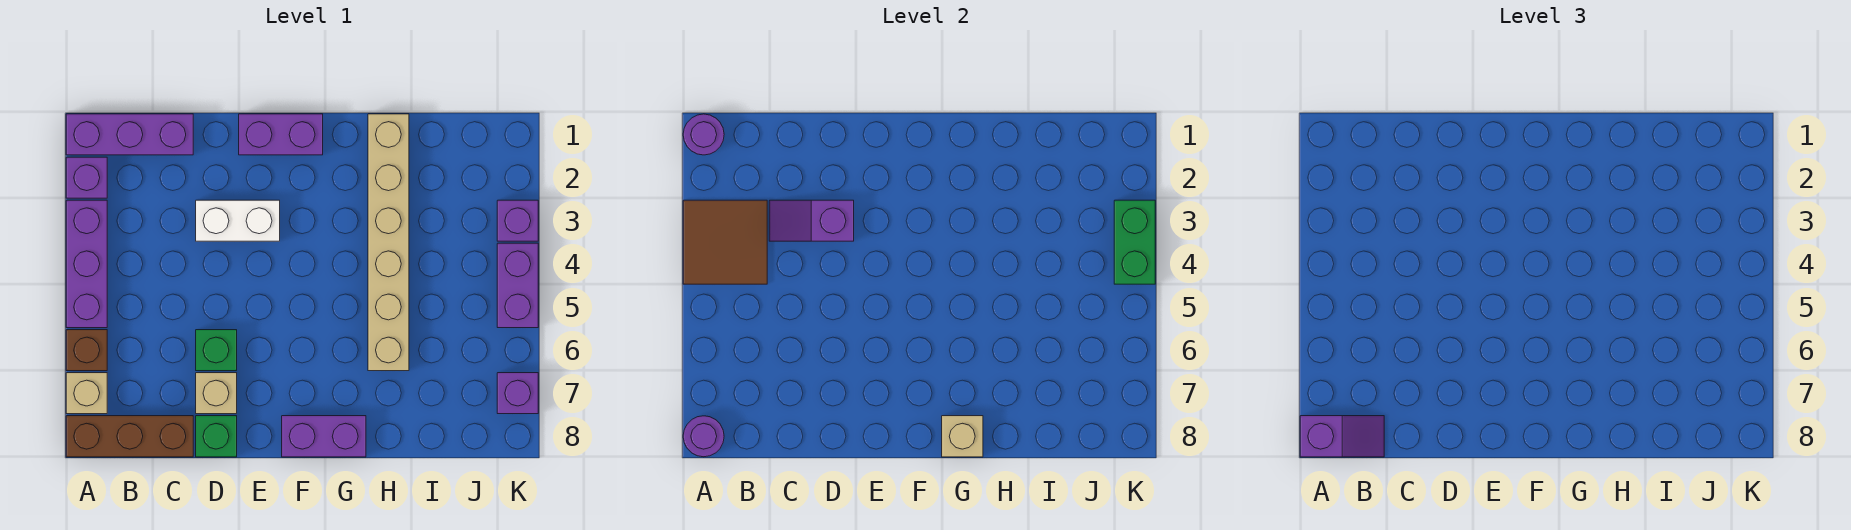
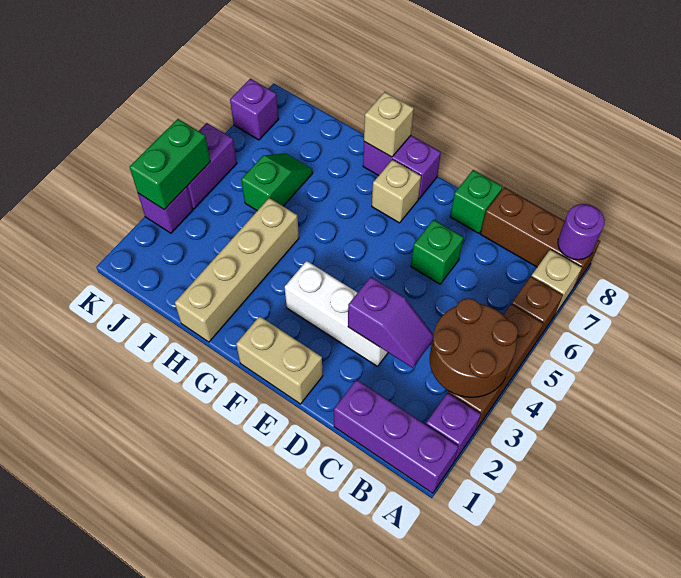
purple round brick A1 level 2 -> none
purple brick A3:A5 level 1 -> brown brick A3:A5 level 1
brown tile A3:B4 level 2 -> brown round brick A3:B4 level 2
purple slope A8:B8 level 3 top A -> none
white brick D3:E3 level 1 -> white brick D3:F3 level 1
tan brick D7 level 1 -> tan brick F7 level 1
purple brick E1:F1 level 1 -> tan brick E1:F1 level 1
tan brick H1:H6 level 1 -> tan brick H1:H4 level 1
none -> green slope I5:I6 level 1 top 5

